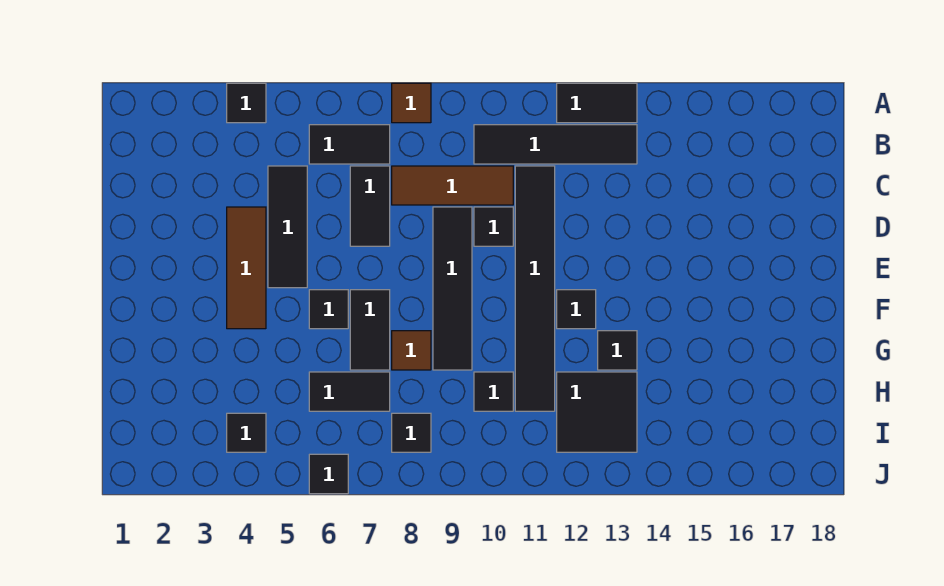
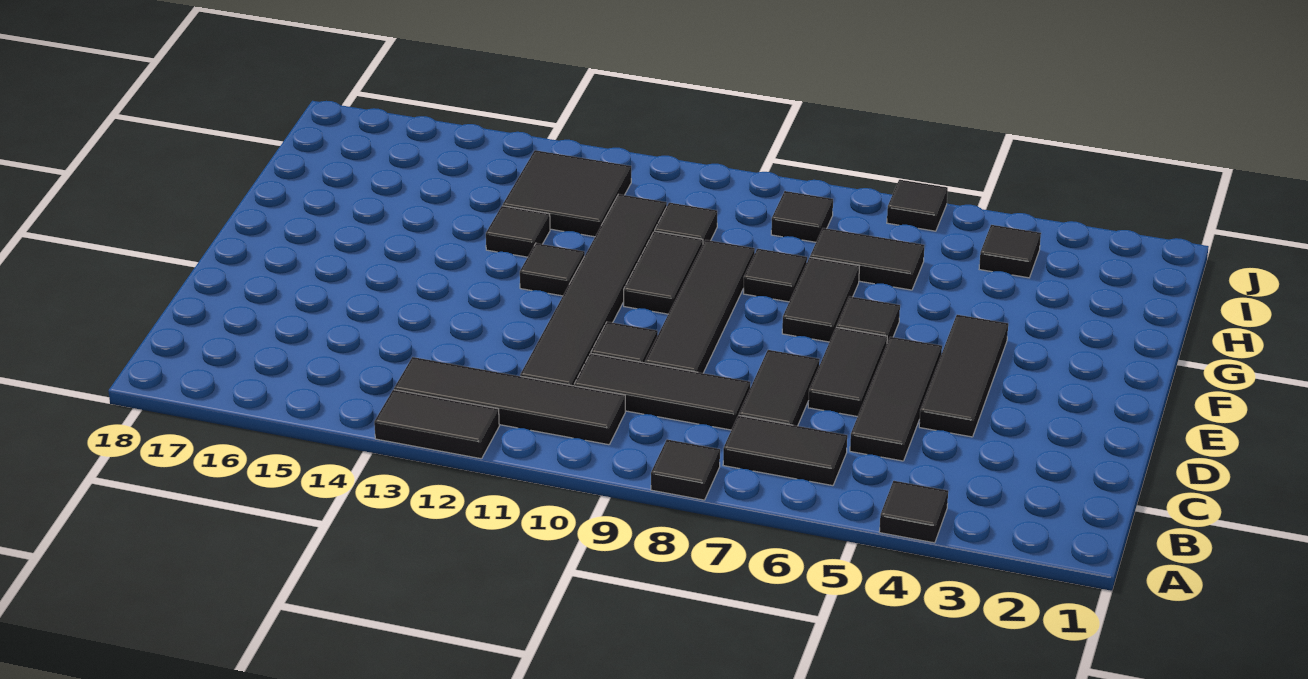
brown tile A8 level 1 -> black tile A8 level 1
brown tile C8:C10 level 1 -> black tile C8:C10 level 1
brown tile D4:F4 level 1 -> black tile D4:F4 level 1
none -> black tile D6:E6 level 1
none -> black tile F10:G10 level 1
brown tile G8 level 1 -> black tile G8 level 1

